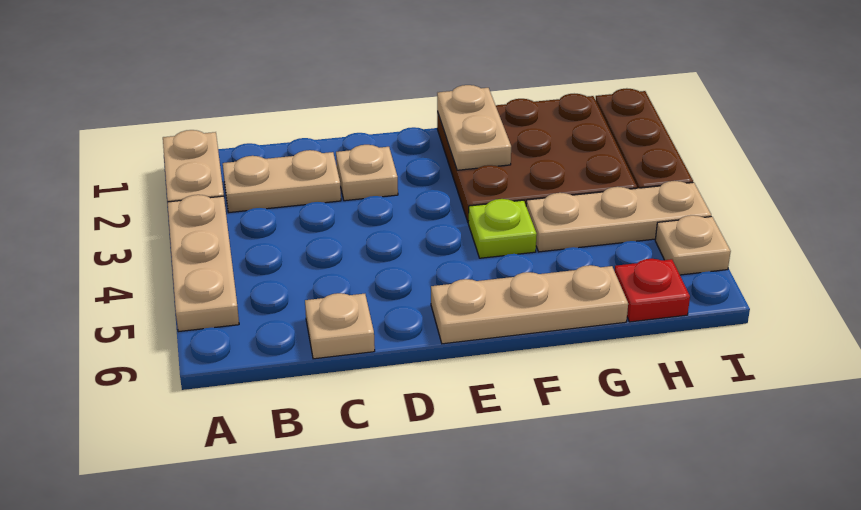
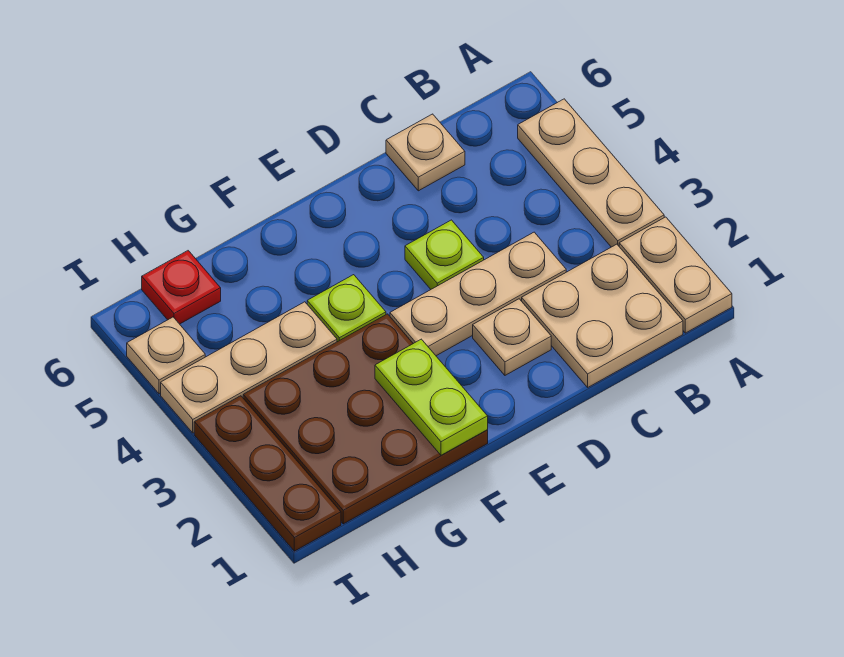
tan plate B2:C2 level 1 -> tan plate B1:C2 level 1
none -> lime plate D4 level 1
tan plate E6:G6 level 1 -> tan plate C3:E3 level 1
tan plate F1:F2 level 2 -> lime plate F1:F2 level 2

